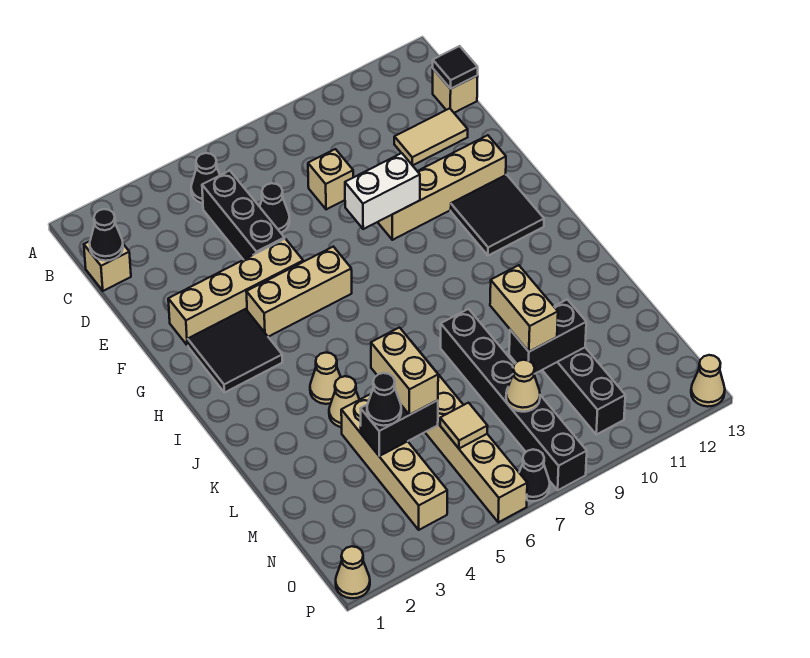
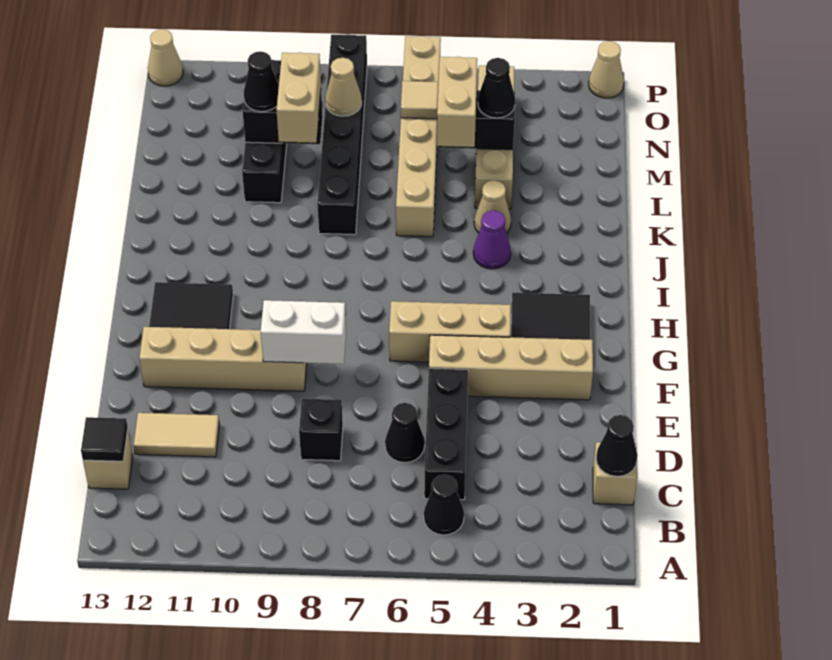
tan brick D8 level 1 -> black brick D8 level 1
tan cone J4 level 1 -> purple cone J4 level 1
black cone P7 level 1 -> black cone M10 level 3

